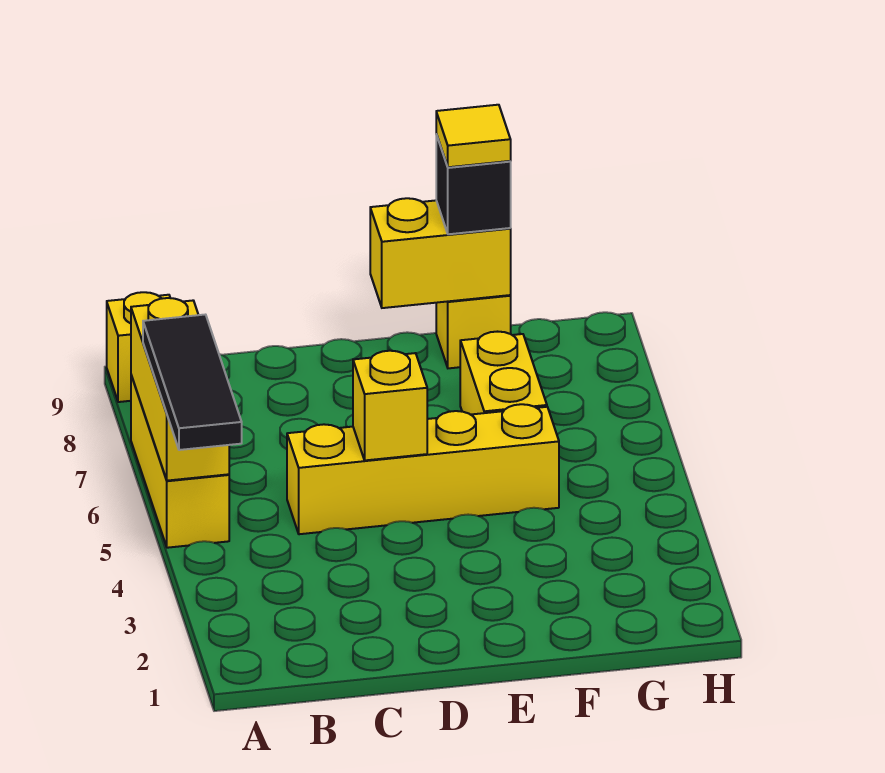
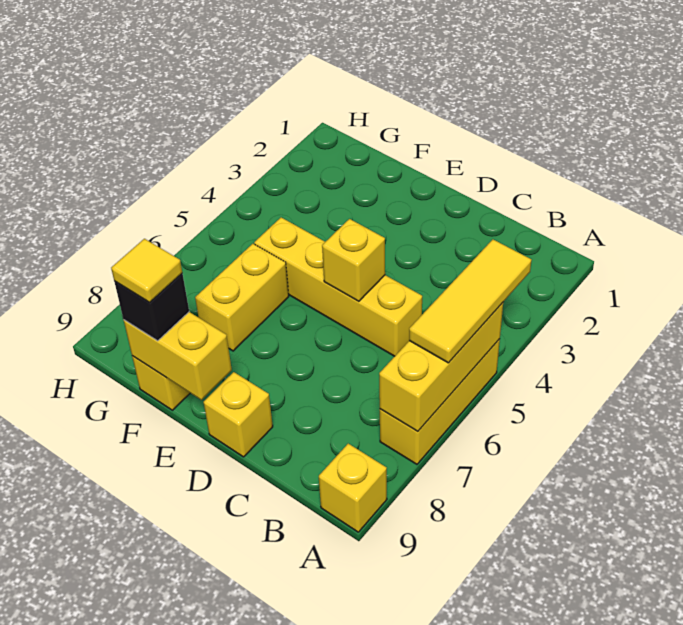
black tile A4:A6 level 3 -> yellow tile A4:A6 level 3
none -> yellow brick D9 level 1

